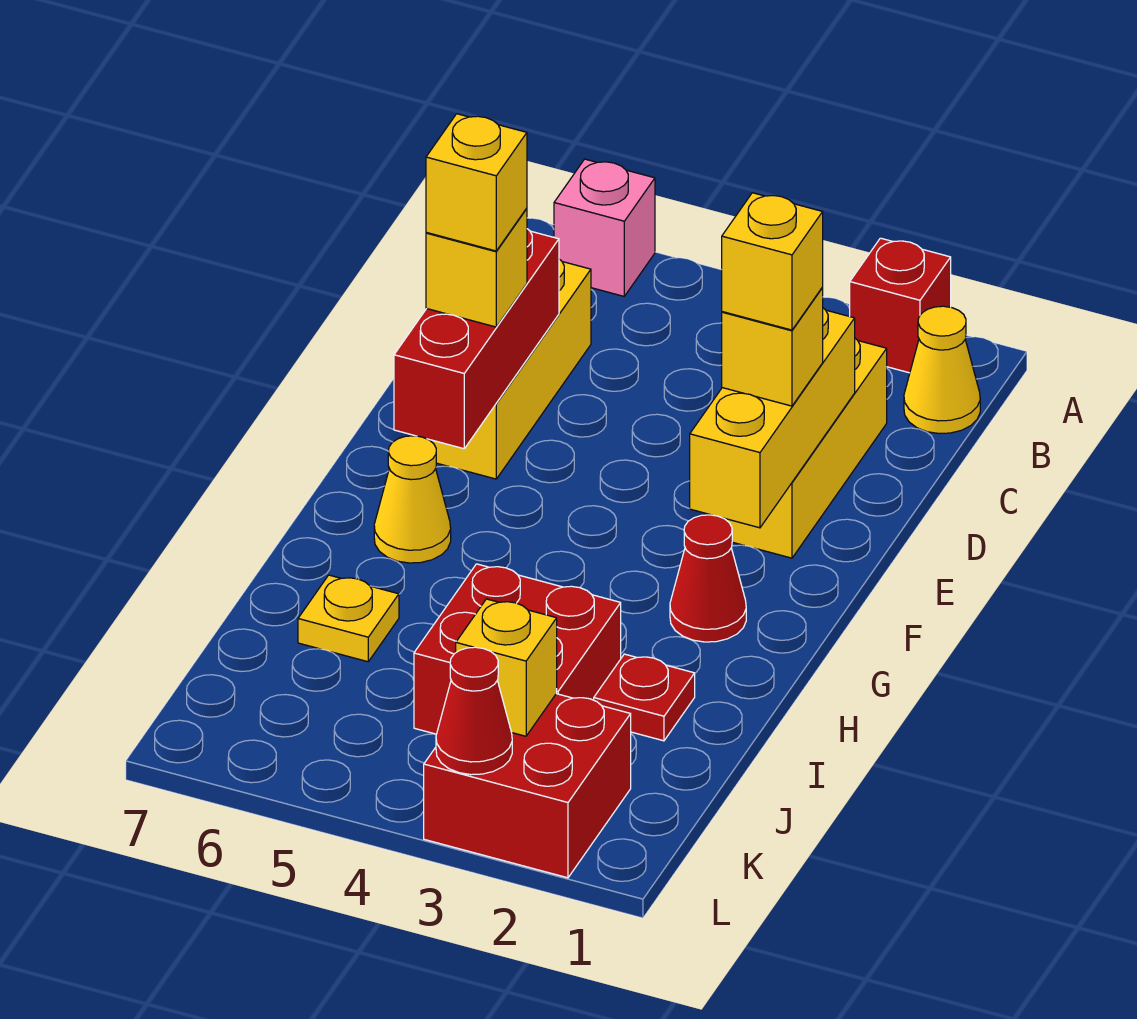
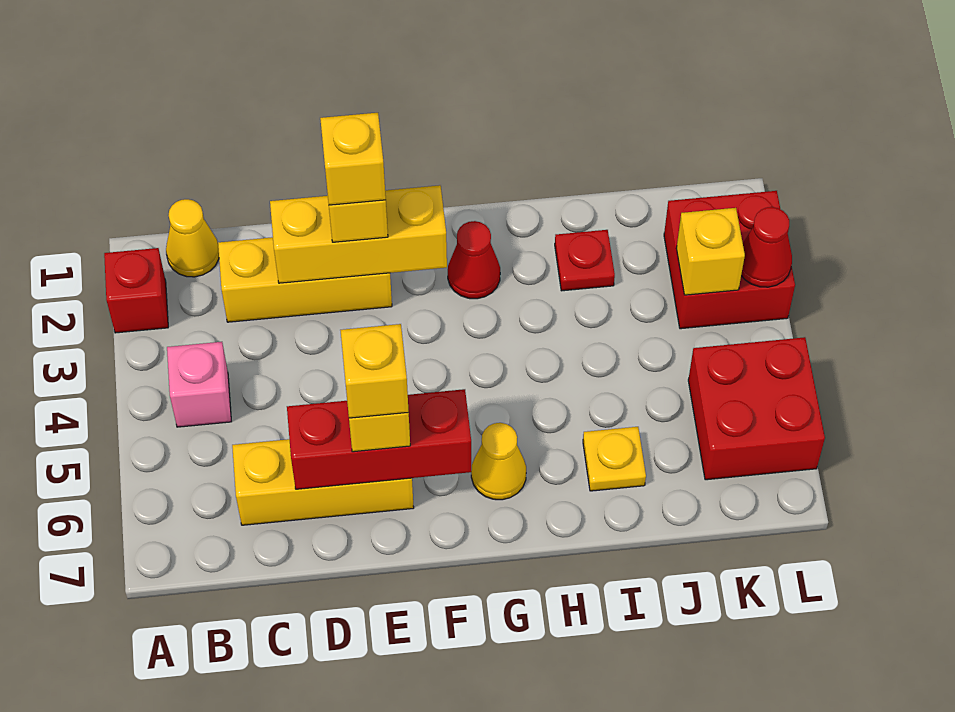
pink brick A6 level 1 -> pink brick B4 level 1
red brick I3:J4 level 1 -> red brick K5:L6 level 1

